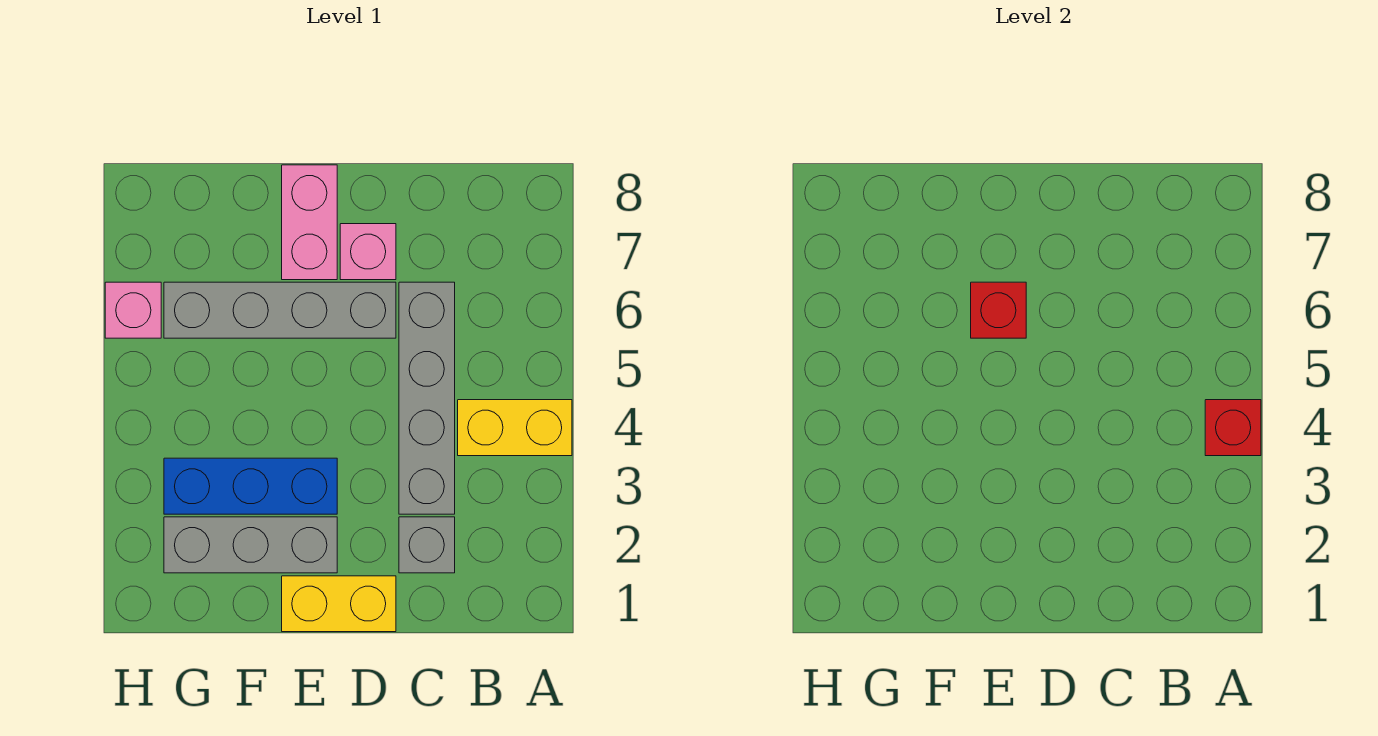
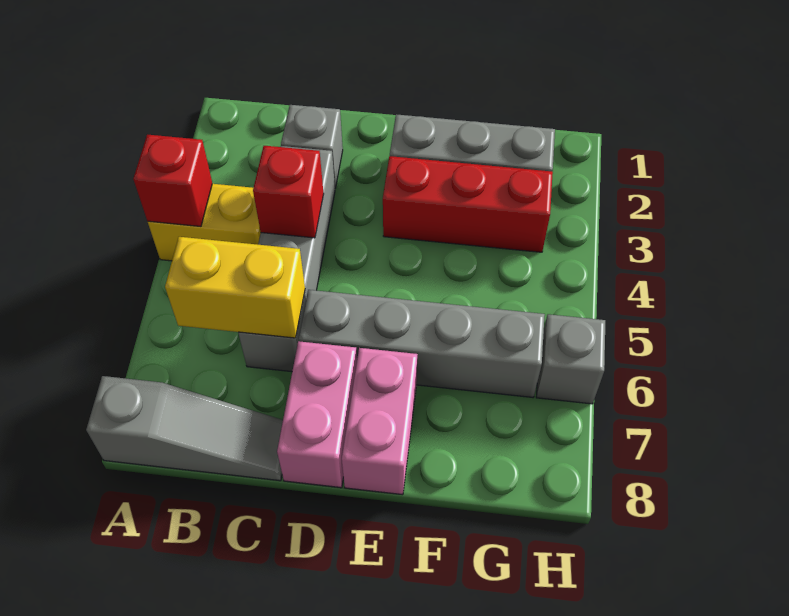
none -> grey slope A8:C8 level 1 top A
yellow brick D1:E1 level 1 -> yellow brick B6:C6 level 2
pink brick D7 level 1 -> pink brick D7:D8 level 1
blue brick E3:G3 level 1 -> red brick E3:G3 level 1
red brick E6 level 2 -> red brick C4 level 2
pink brick H6 level 1 -> grey brick H6 level 1

